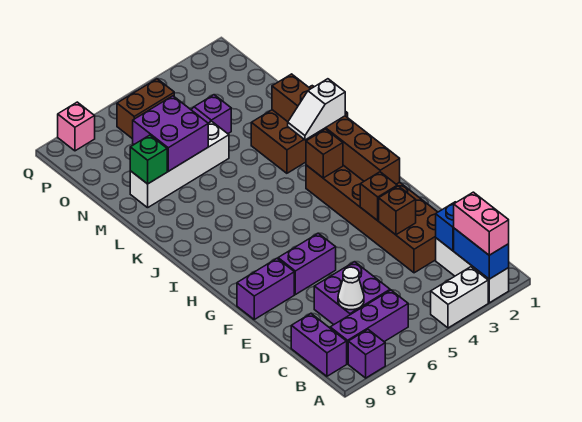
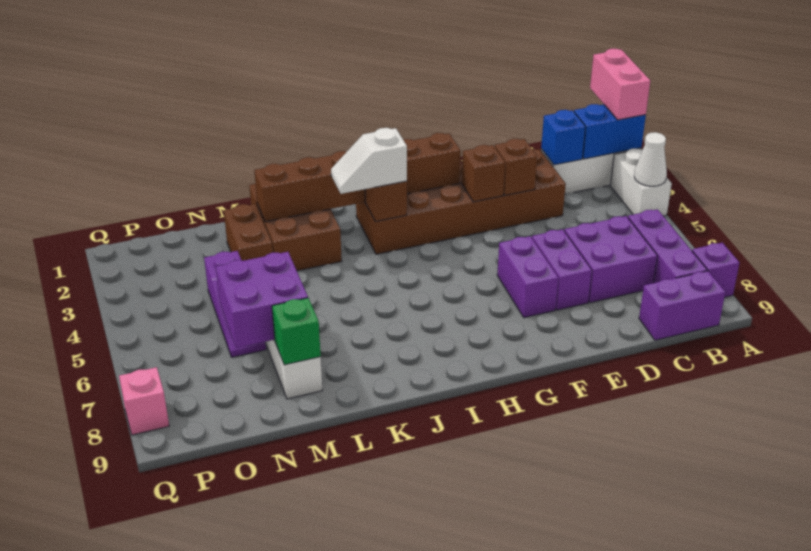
pink brick A2:B2 level 3 -> pink brick A1:A2 level 3
white cone C7 level 2 -> white cone A4 level 2
purple brick F8:F9 level 1 -> purple brick E6:E7 level 1
white slope J2:J3 level 3 top 2 -> white slope I3:J3 level 3 top I
brown brick P5:P6 level 1 -> brown brick M2:M3 level 1

